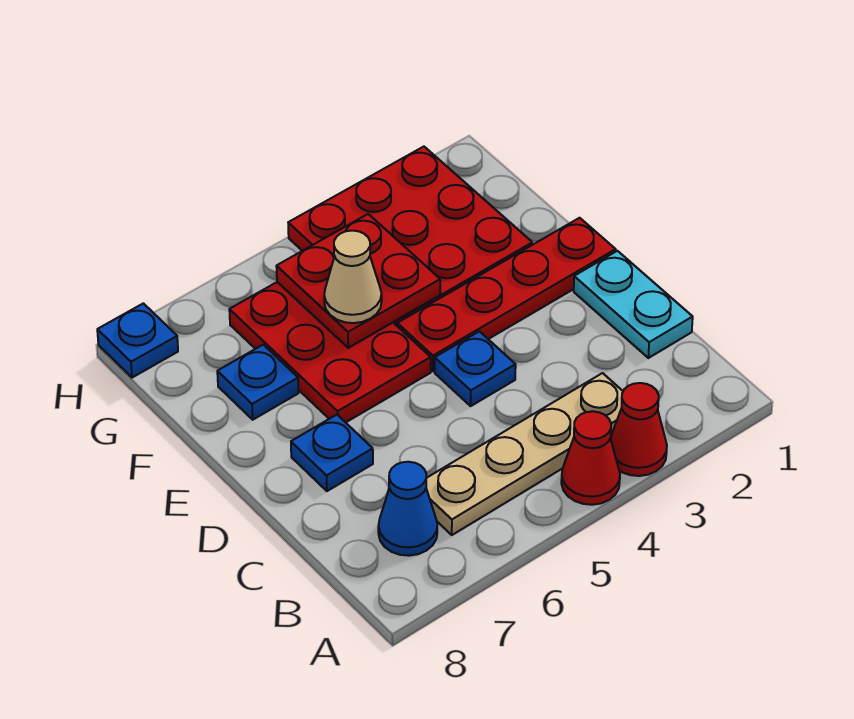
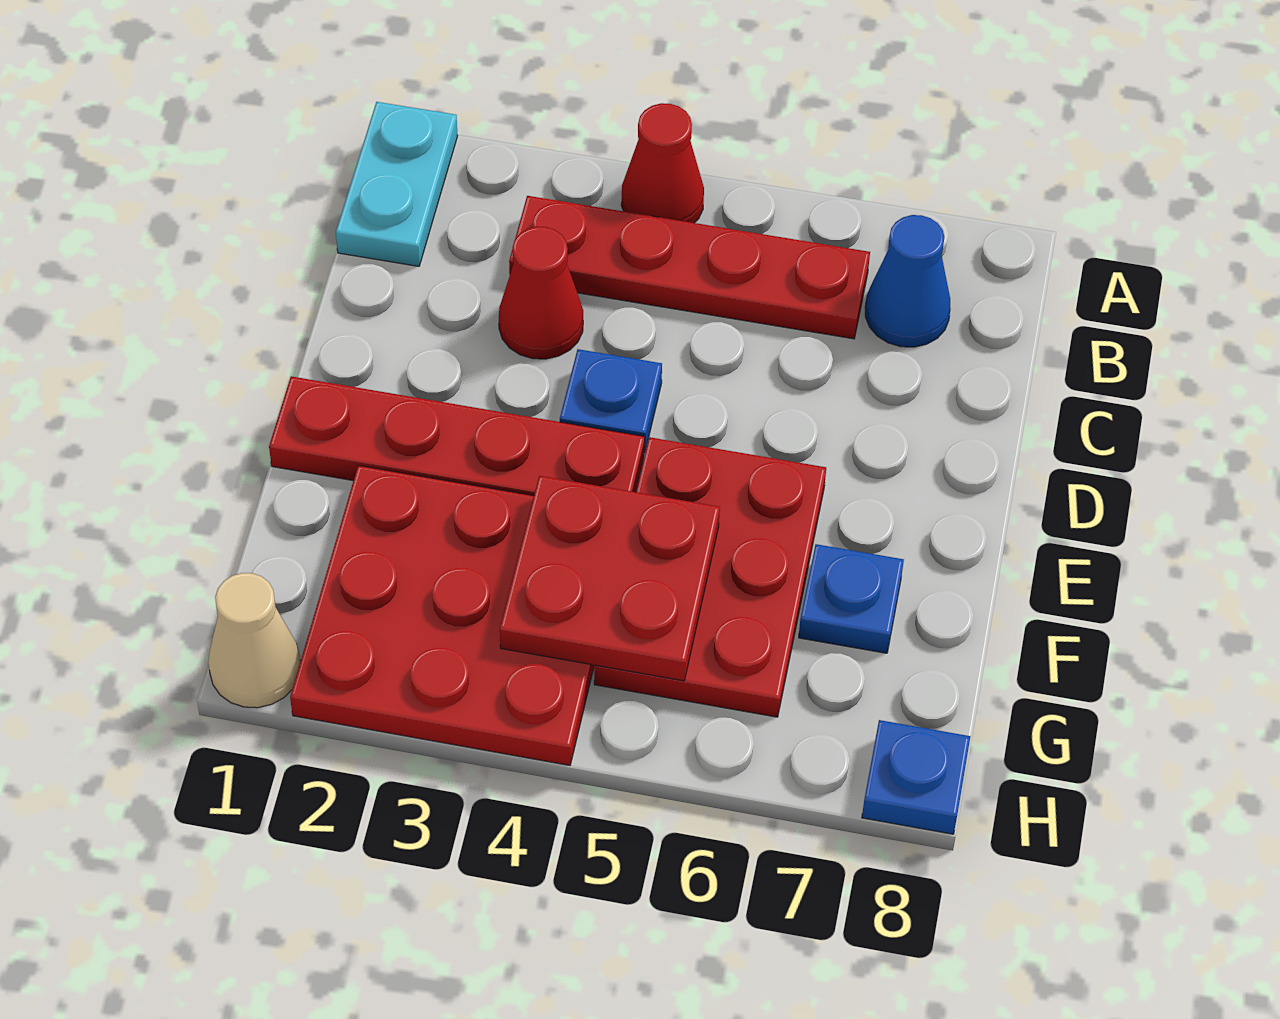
red cone A3 level 1 -> red cone C3 level 1
tan plate B3:B6 level 1 -> red plate B3:B6 level 1
cyan plate C1:D1 level 1 -> cyan plate A1:B1 level 1
blue plate D7 level 1 -> none
tan cone F5 level 3 -> tan cone H1 level 1

